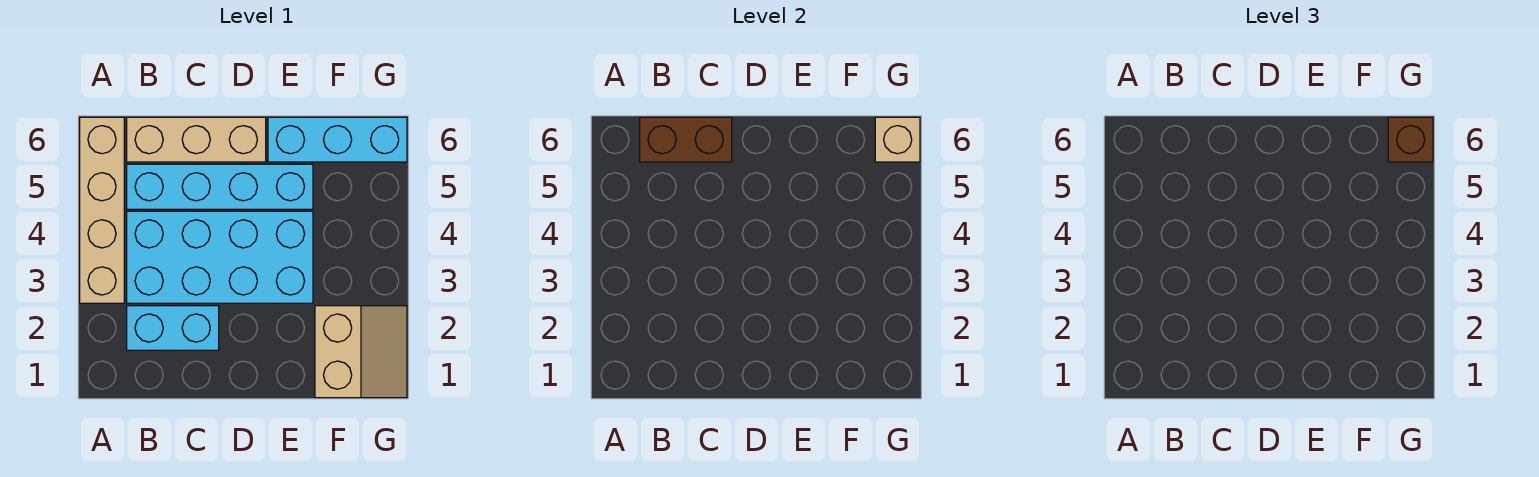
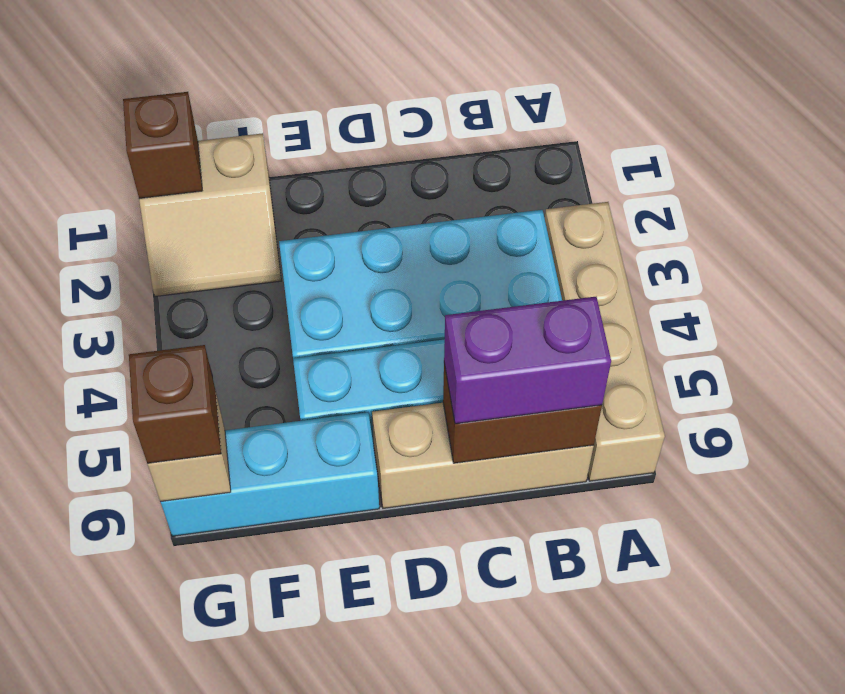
cyan brick B2:C2 level 1 -> none
none -> purple brick B6:C6 level 3
tan slope F1:G2 level 1 top F -> tan slope F1:G2 level 1 top 1
none -> brown brick G1 level 2

